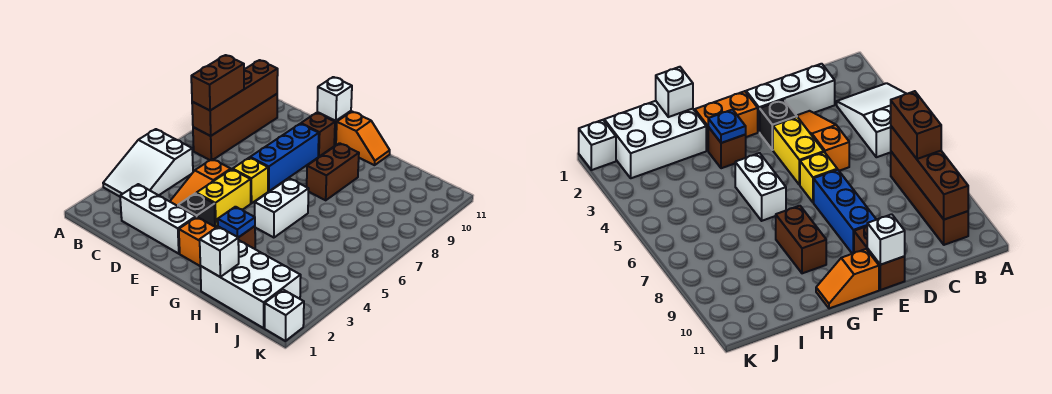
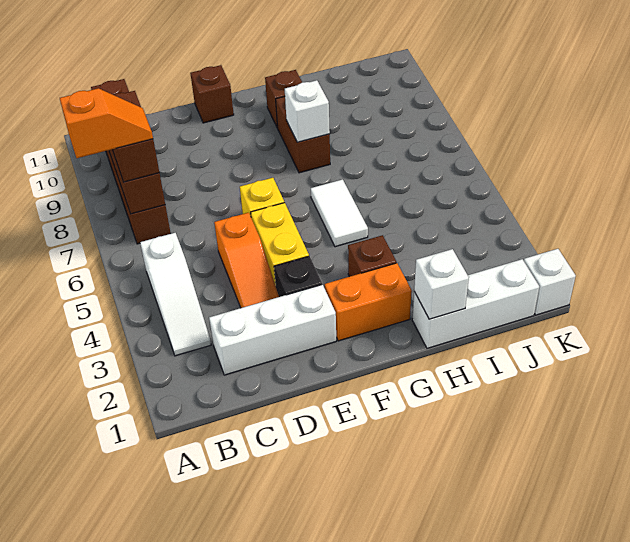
white slope A3:B5 level 1 top 5 -> white slope B3:B5 level 1 top 5
blue brick E7:E9 level 1 -> none
brown brick E10 level 1 -> brown brick G10 level 1
white brick E11 level 2 -> white brick G8 level 2
orange slope F11:G11 level 1 top F -> orange slope A7:B7 level 4 top A
blue plate G3 level 2 -> none
white brick G5:G6 level 1 -> white tile G5:G6 level 1
white brick H1:J2 level 1 -> white brick H1:J1 level 1

